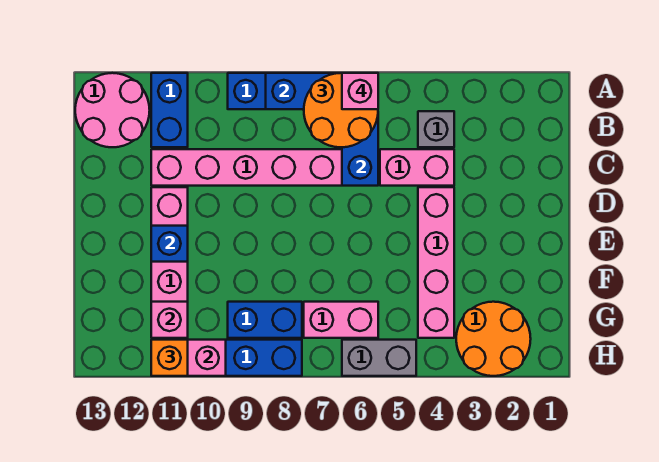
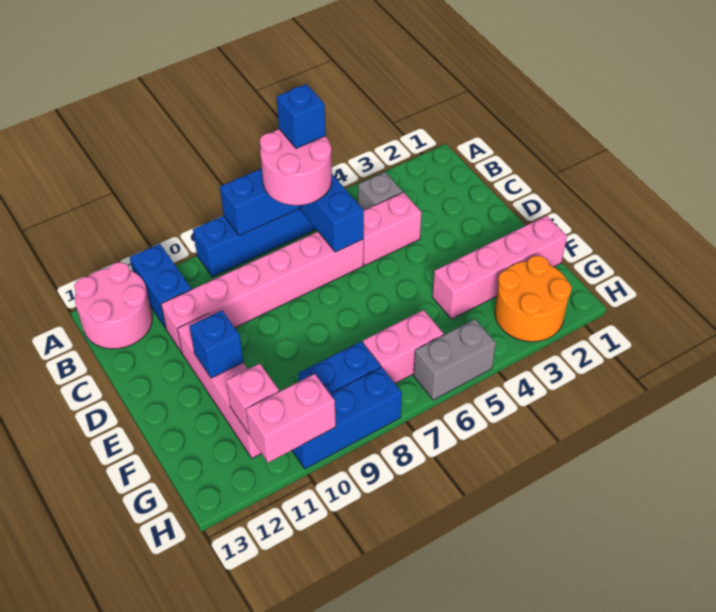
orange round brick A6:B7 level 3 -> pink round brick A6:B7 level 3
pink brick A6 level 4 -> blue brick A6 level 4
pink brick D4:G4 level 1 -> pink brick F1:F4 level 1
orange brick H11 level 3 -> none

